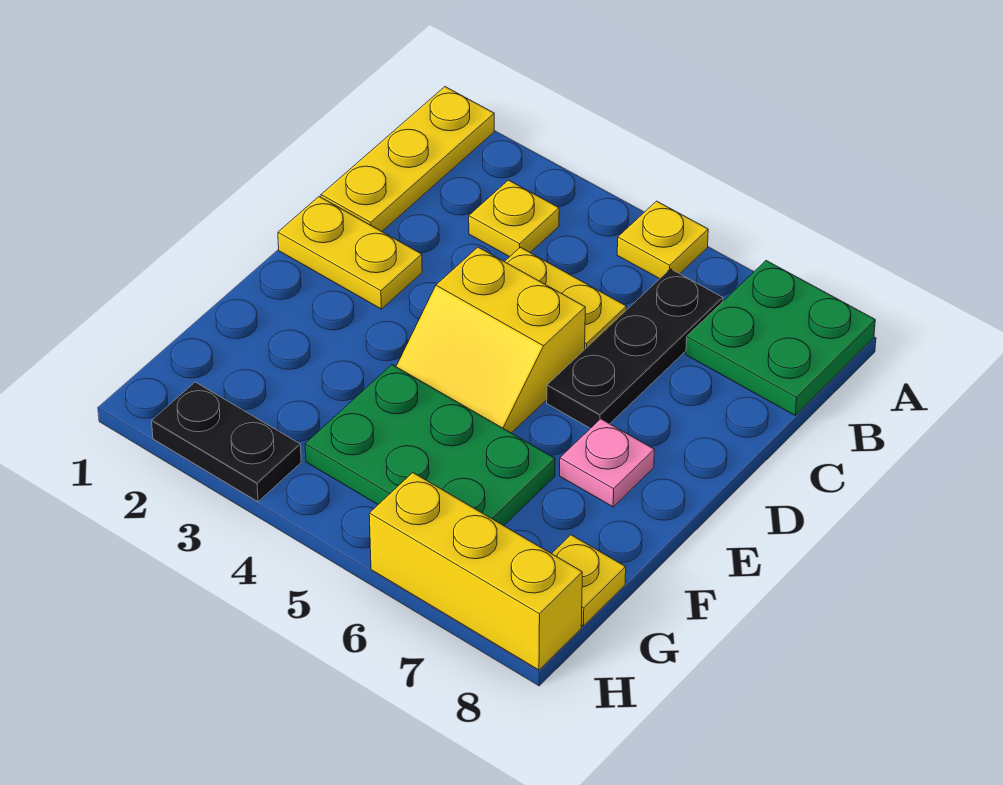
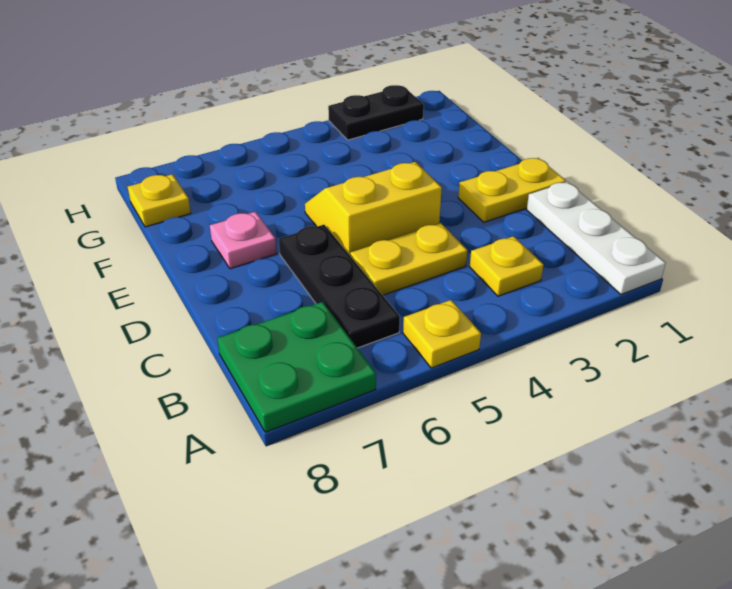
yellow plate A1:C1 level 1 -> white plate A1:C1 level 1
green plate F4:G6 level 1 -> none
yellow brick H6:H8 level 1 -> none

